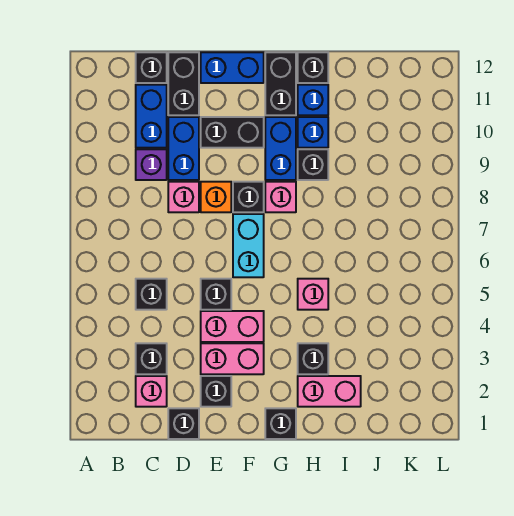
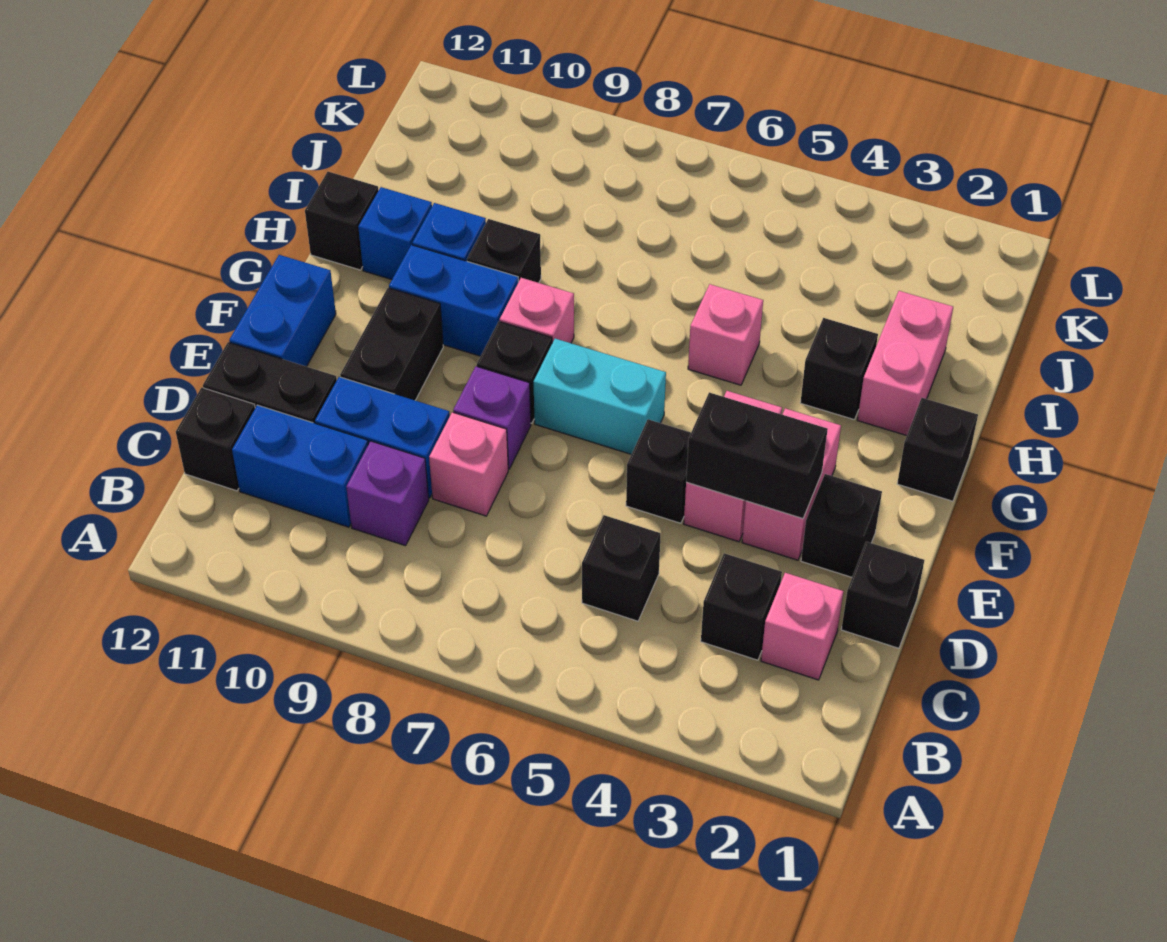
orange brick E8 level 1 -> purple brick E8 level 1
black brick G11:G12 level 1 -> black brick E3:E4 level 2

